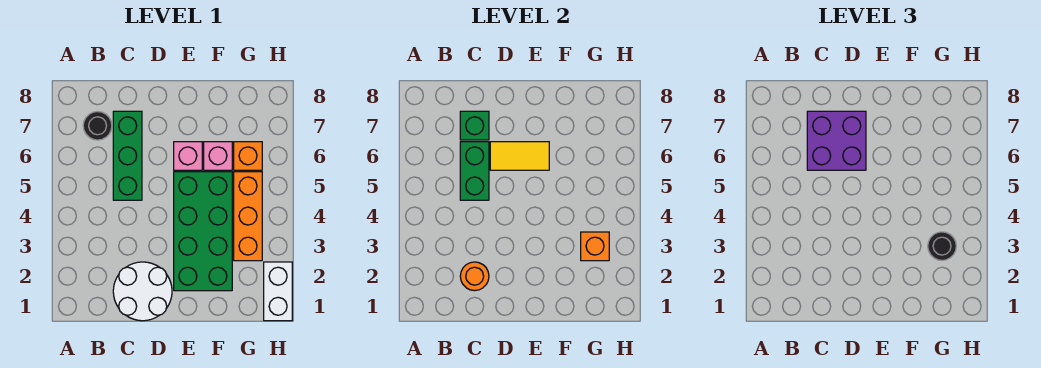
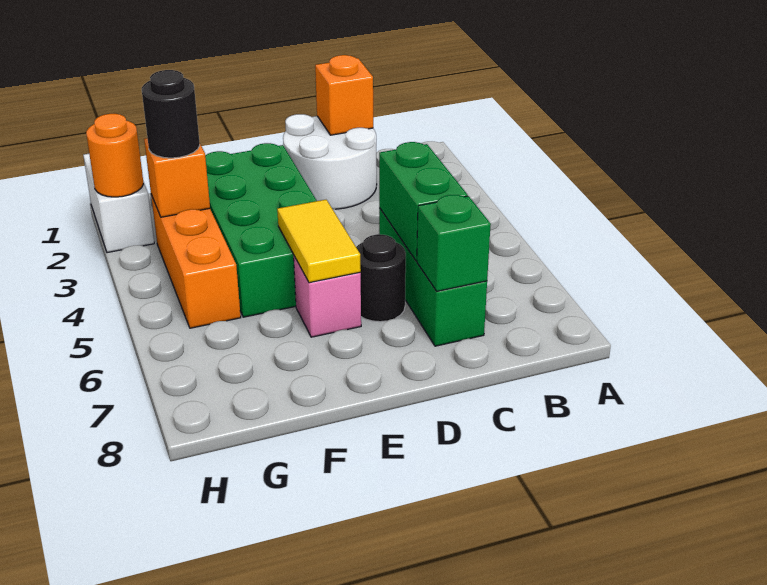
black round brick B7 level 1 -> black round brick D6 level 1
orange round brick C2 level 2 -> orange round brick H2 level 2
purple brick C6:D7 level 3 -> none
yellow tile D6:E6 level 2 -> yellow tile E5:E6 level 2
pink brick F6 level 1 -> none
orange brick G6 level 1 -> orange brick C1 level 2

